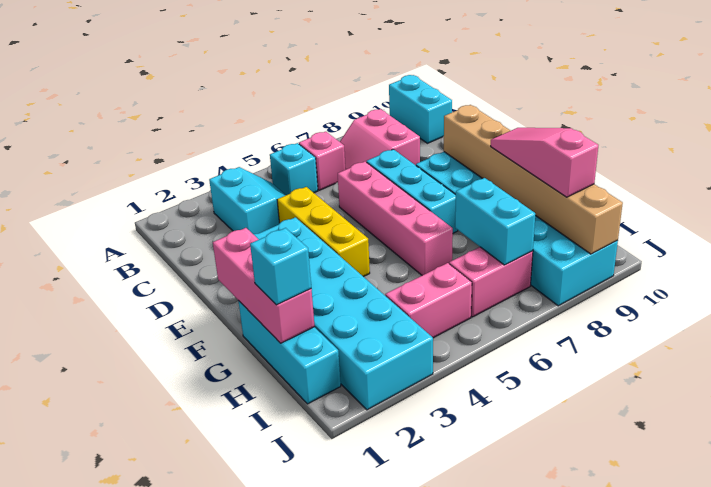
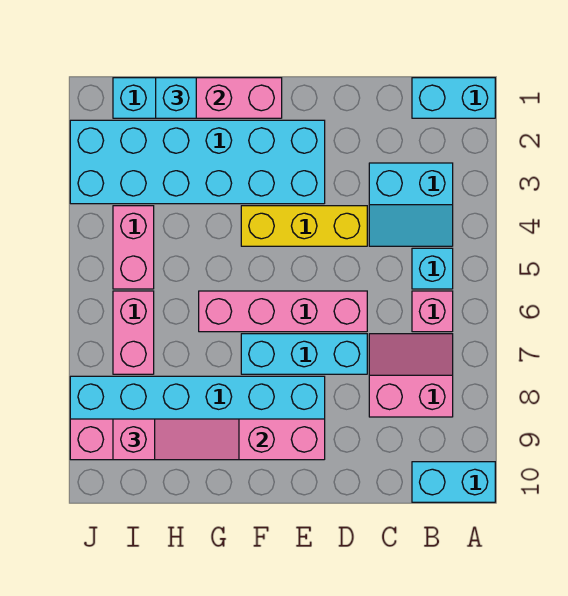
tan brick E9:J9 level 2 -> pink brick E9:J9 level 2
cyan brick H7:I7 level 2 -> cyan brick A1:B1 level 1

